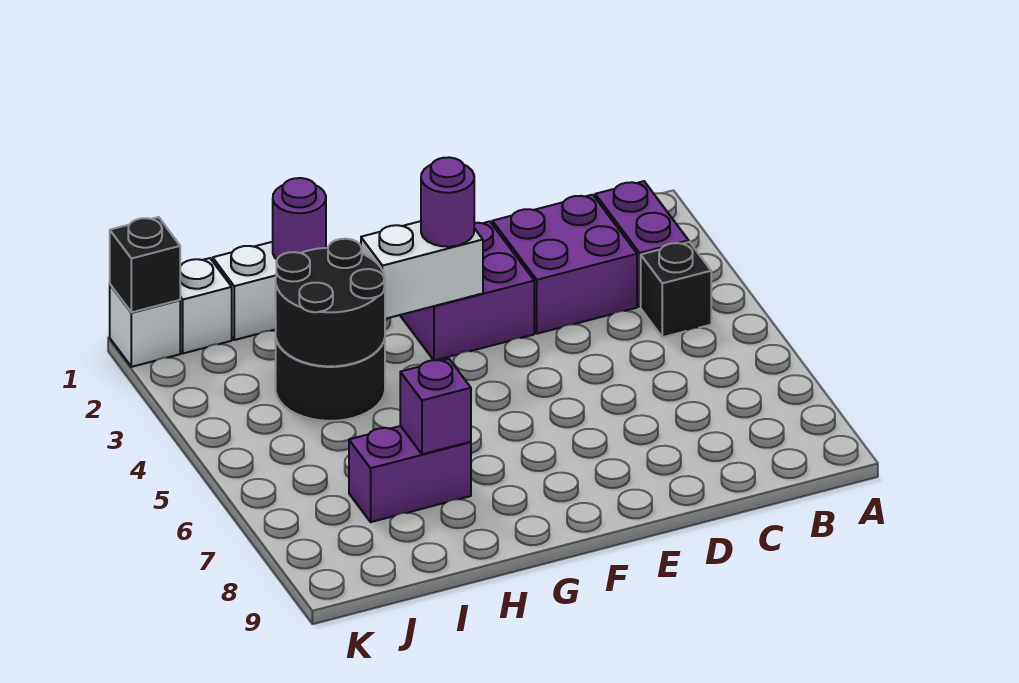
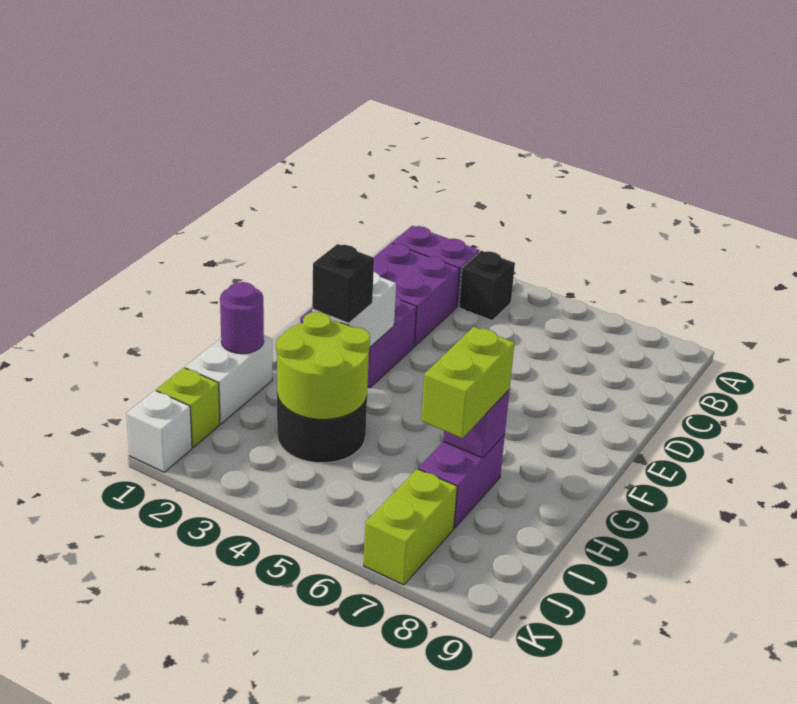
purple round brick F3 level 3 -> none
black round brick H3:I4 level 2 -> lime round brick H3:I4 level 2
none -> lime brick H7:I7 level 3
white brick J1 level 1 -> lime brick J1 level 1
none -> lime brick J7:K7 level 1
black brick K1 level 2 -> black brick G3 level 3

